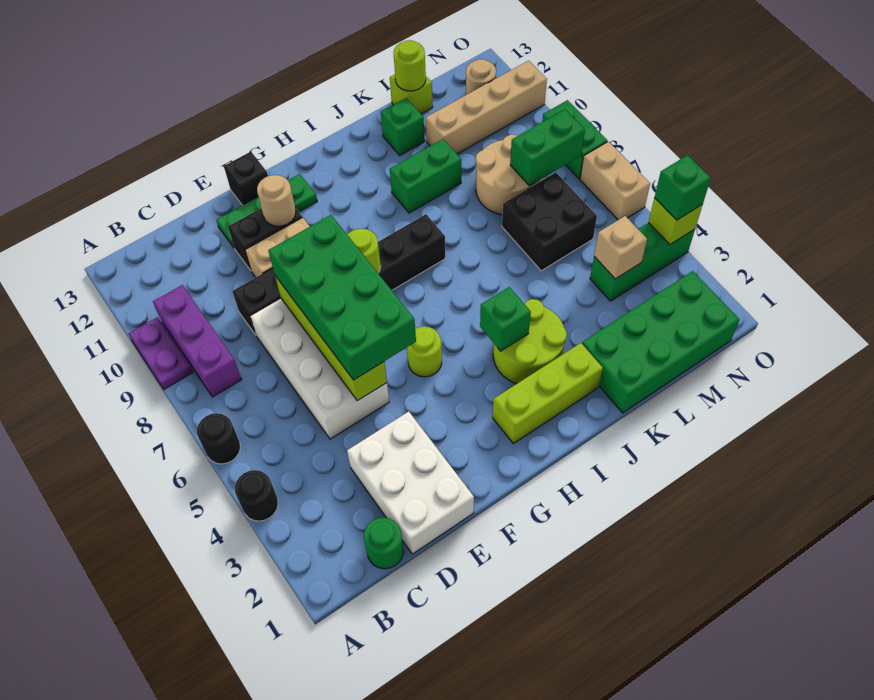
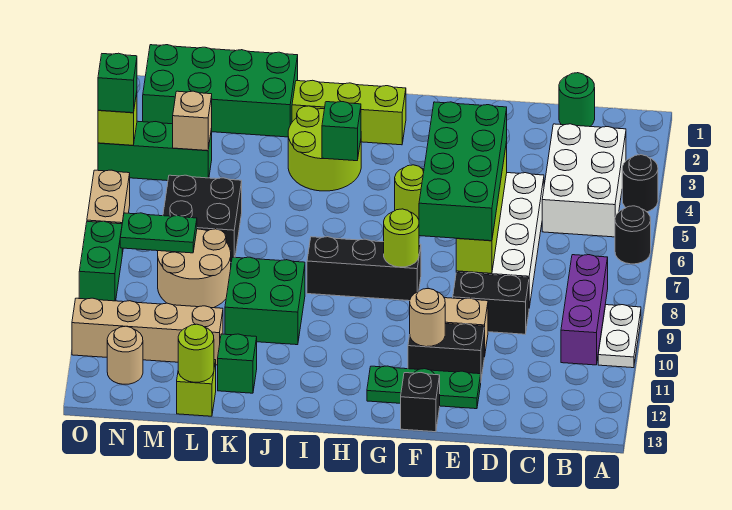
purple plate A9:A10 level 1 -> white plate A9:A10 level 1
white brick D1:E3 level 1 -> white brick B3:C5 level 1
green brick J10:K10 level 1 -> green brick J9:K10 level 1
green brick M8:N8 level 2 -> green plate M8:N8 level 2

